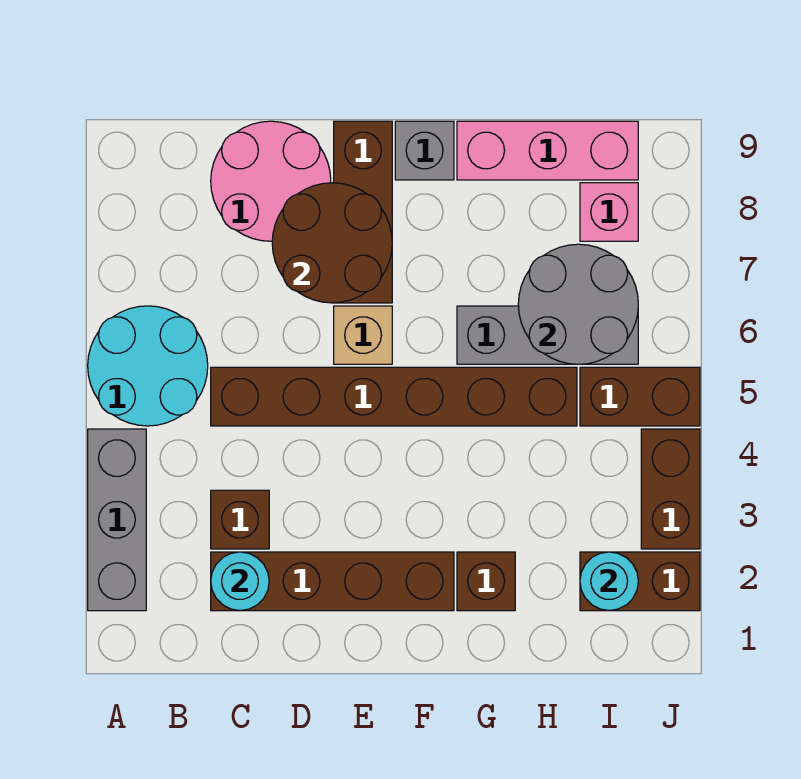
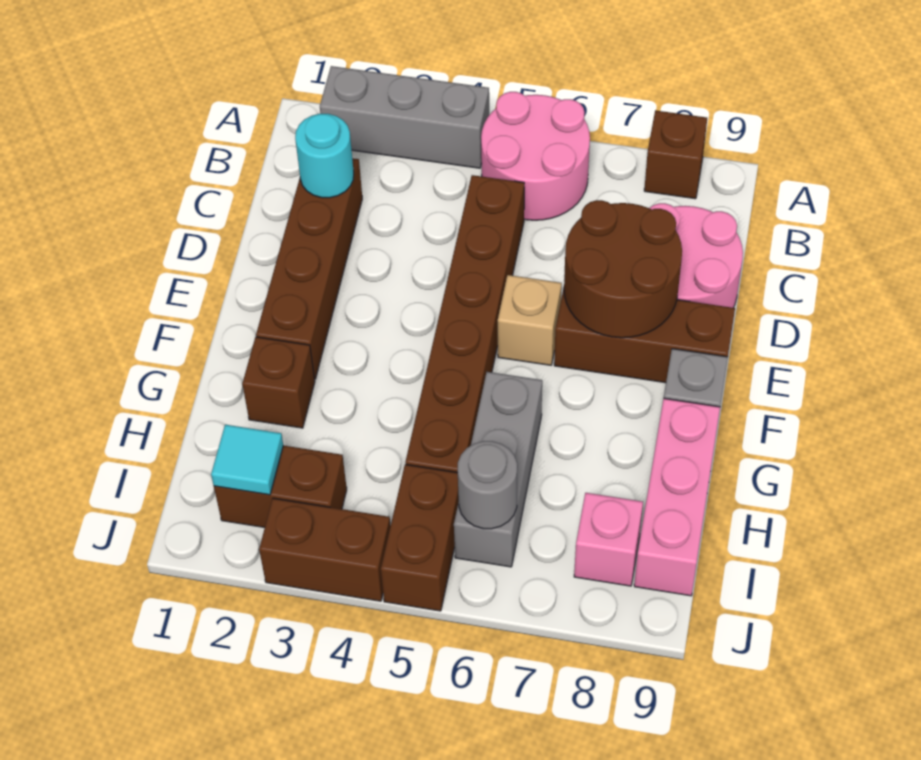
cyan round brick A5:B6 level 1 -> pink round brick A5:B6 level 1
brown brick C3 level 1 -> brown brick A8 level 1
grey round brick H6:I7 level 2 -> grey round brick I6 level 2
brown brick I2:J2 level 1 -> brown brick I2:I3 level 1
cyan round brick I2 level 2 -> cyan tile I2 level 2

